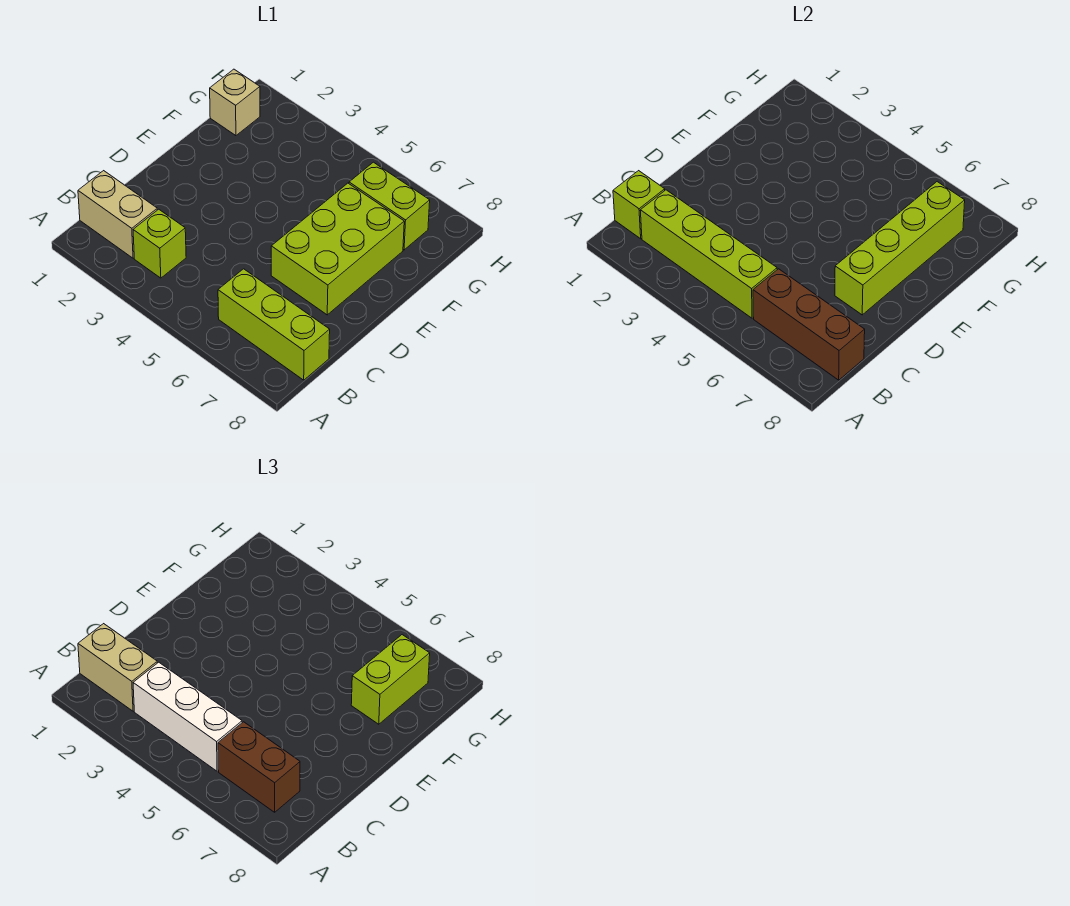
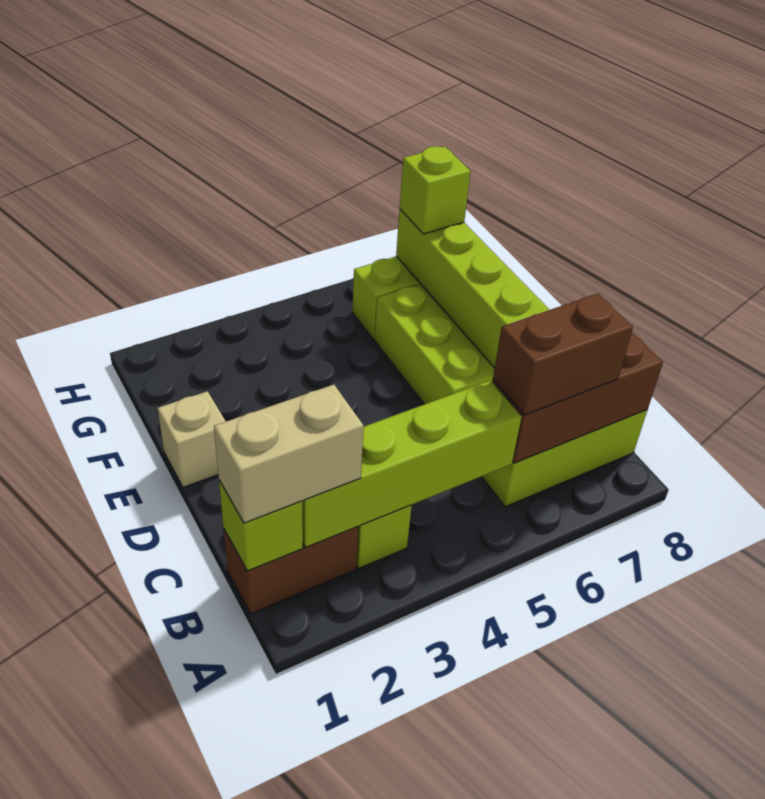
tan brick B1:B2 level 1 -> brown brick B1:B2 level 1
white brick B3:B5 level 3 -> none
lime brick F7:G7 level 3 -> lime brick G7 level 3
tan brick G1 level 1 -> tan brick E1 level 1

